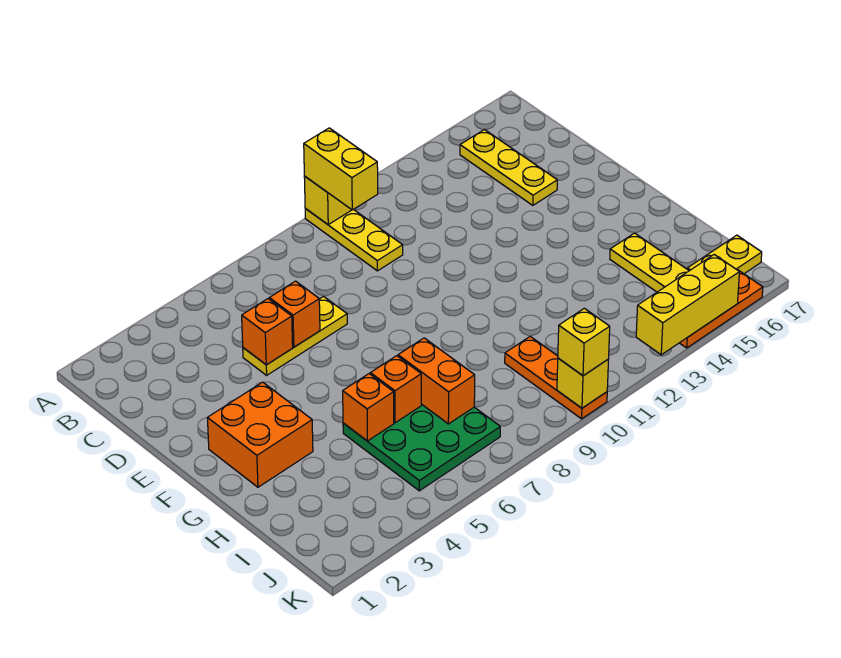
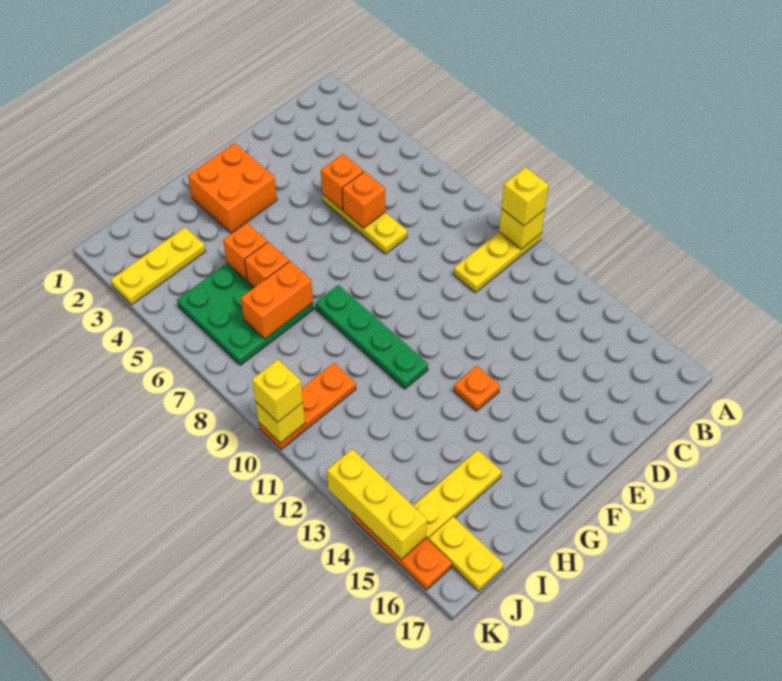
yellow brick A10:B10 level 3 -> yellow brick A10 level 3
yellow plate B15:D15 level 1 -> yellow plate I3:K3 level 1
none -> orange plate F13 level 1
none -> green plate G8:G11 level 1

